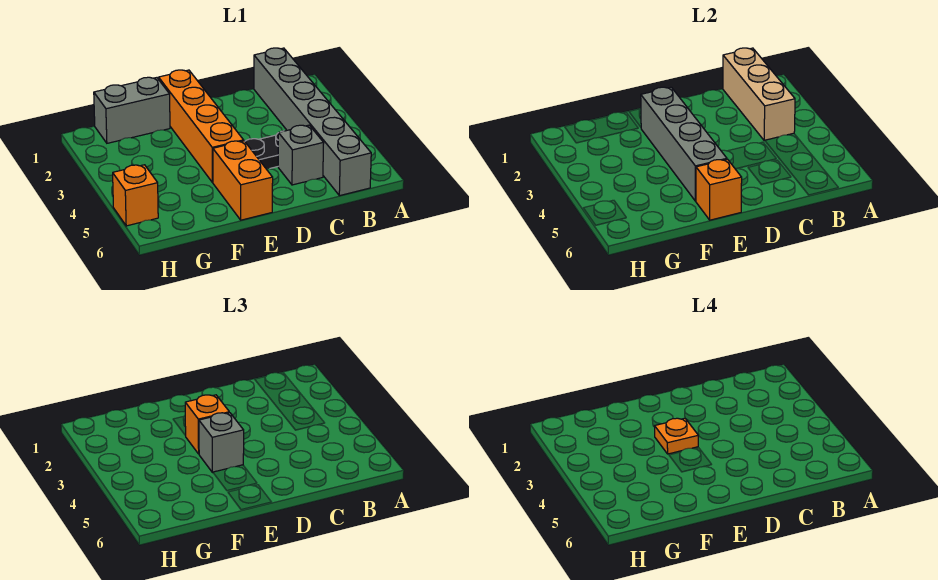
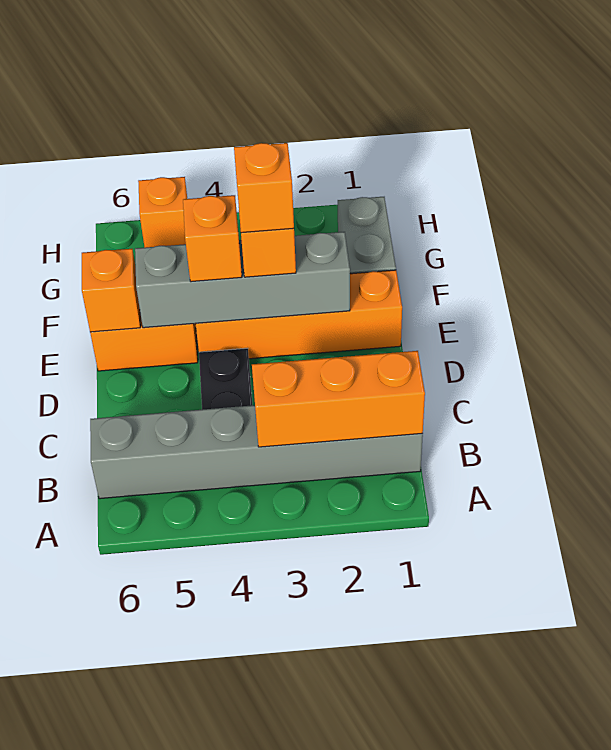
tan brick B1:B3 level 2 -> orange brick B1:B3 level 2
grey brick C5 level 1 -> none
orange plate E3 level 4 -> orange brick E3 level 4
grey brick E4 level 3 -> orange brick E4 level 3

